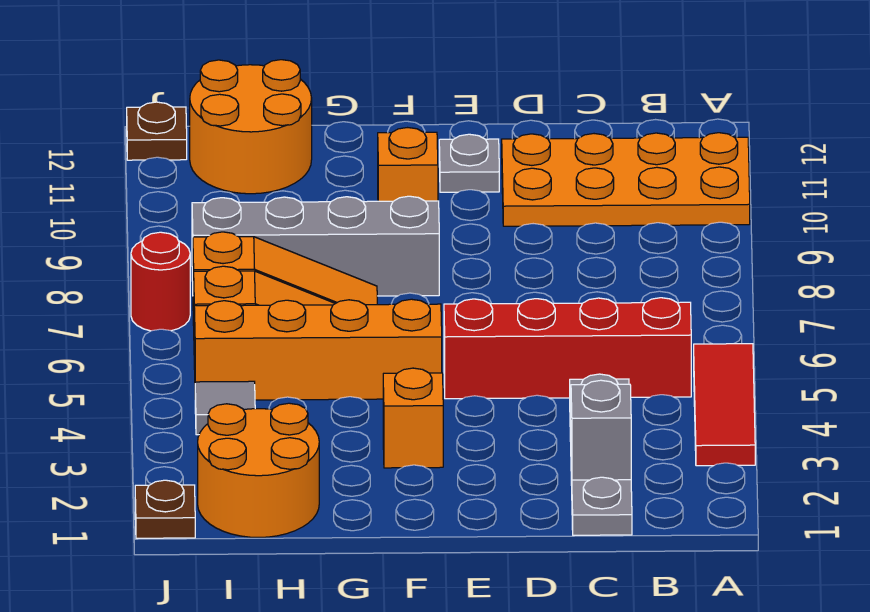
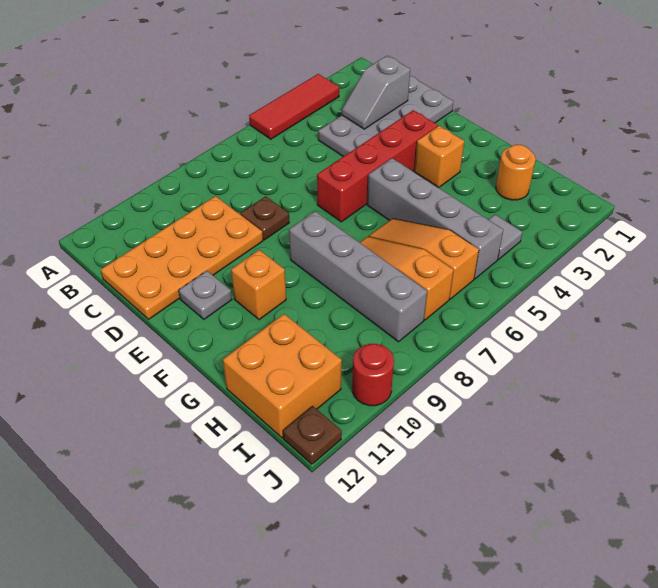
orange plate A10:D11 level 1 -> orange plate C9:D12 level 1
red brick B5:E5 level 1 -> red brick E3:E6 level 1
grey plate C1:C4 level 1 -> grey plate C1:D4 level 1
orange brick F5:I5 level 1 -> grey brick F5:I5 level 1
orange round brick H1:I2 level 1 -> orange round brick H2 level 1
orange round brick H11:I12 level 1 -> orange brick H11:I12 level 1
brown plate J1 level 1 -> brown plate D8 level 1
red round brick J7 level 1 -> red round brick J10 level 1

